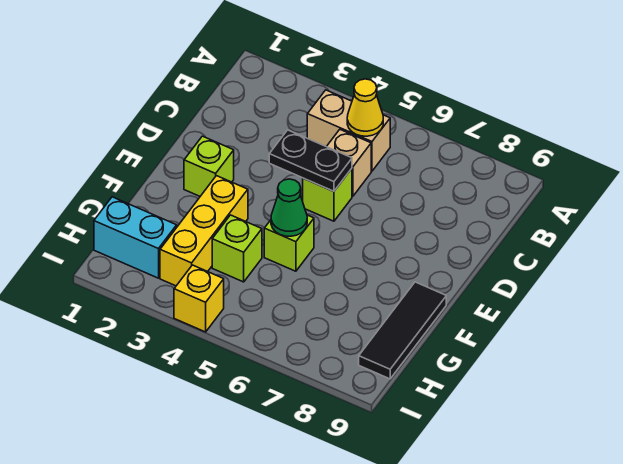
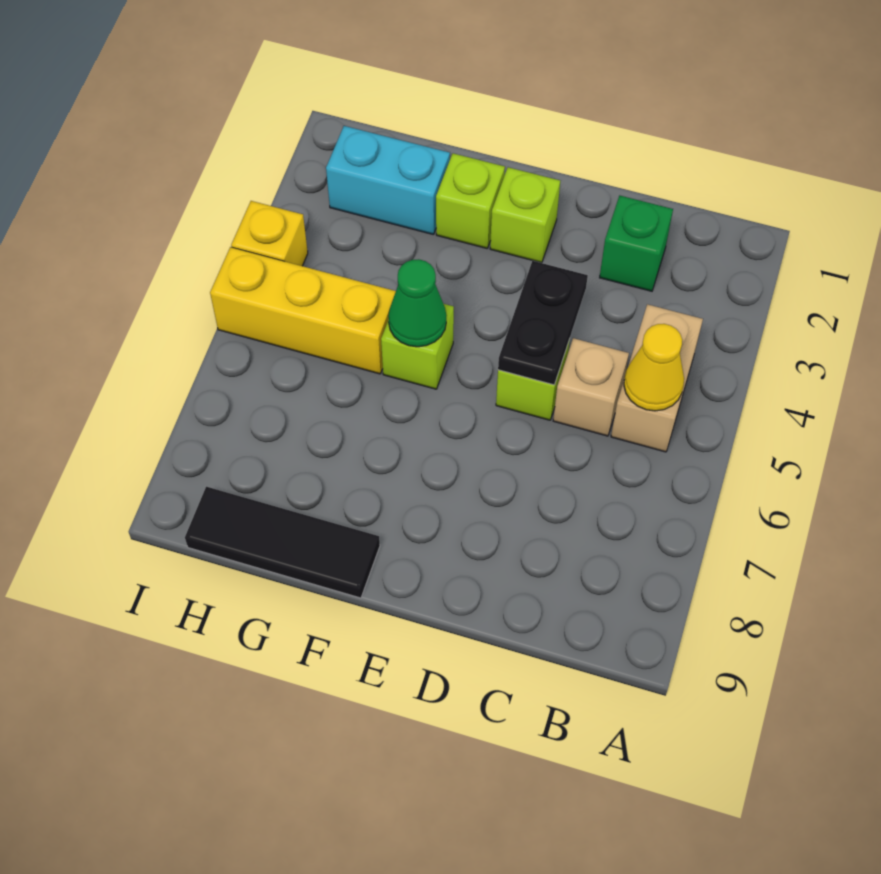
none -> green brick C2 level 1
yellow brick F3:H3 level 1 -> yellow brick G5:I5 level 1
lime brick G4 level 1 -> lime brick F2 level 1
cyan brick H1:H2 level 1 -> cyan brick G2:H2 level 1

